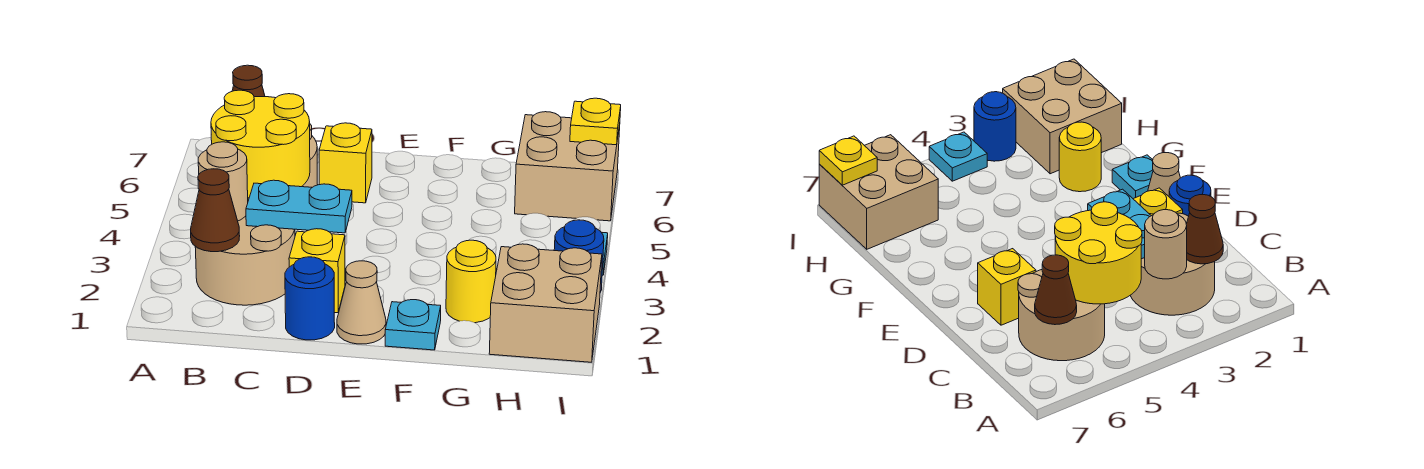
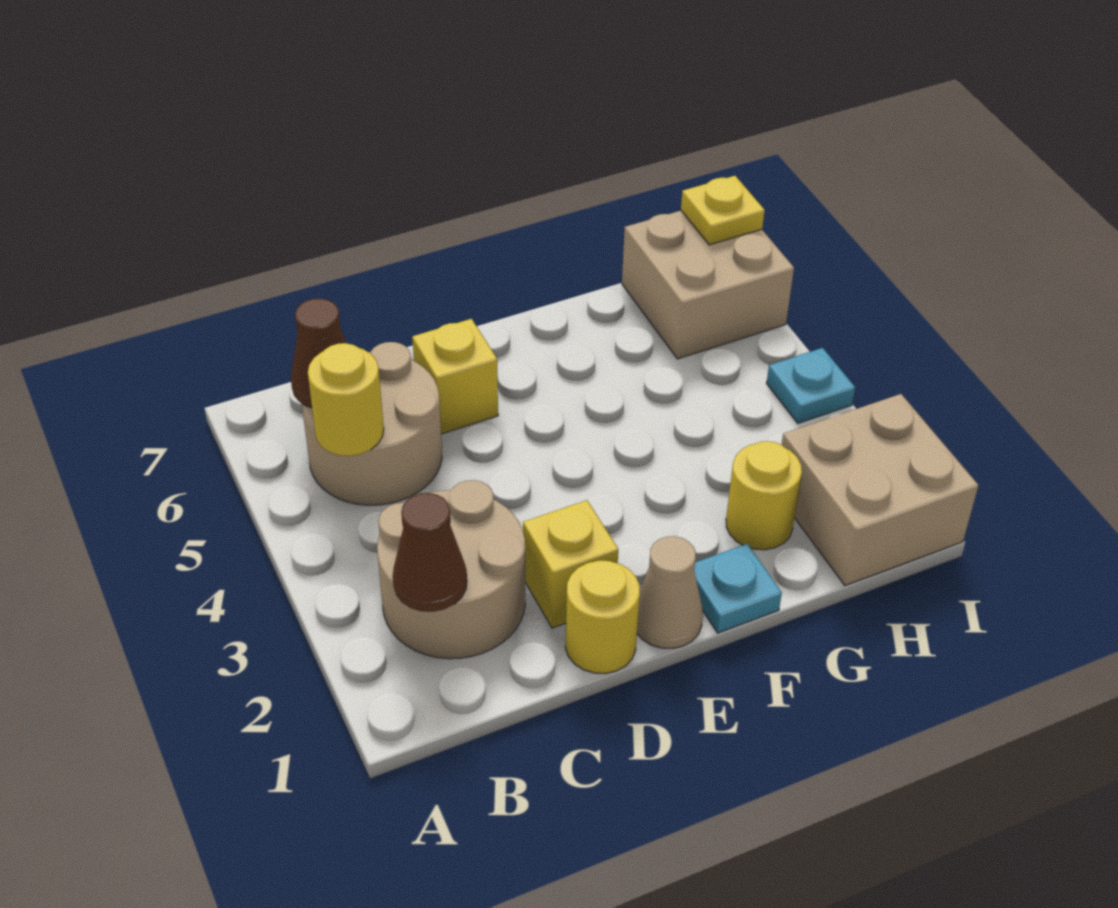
tan round brick B3 level 2 -> none
yellow round brick B4:C5 level 2 -> yellow round brick B5 level 2
cyan plate C3:D3 level 2 -> none
blue round brick D1 level 1 -> yellow round brick D1 level 1
blue round brick I3 level 1 -> none

